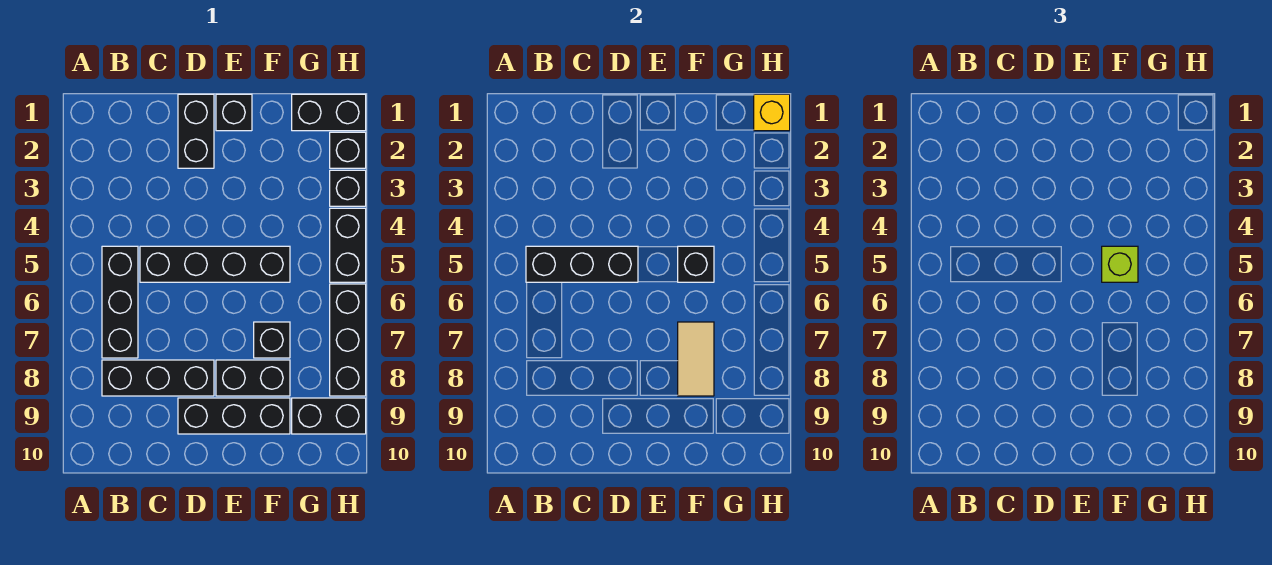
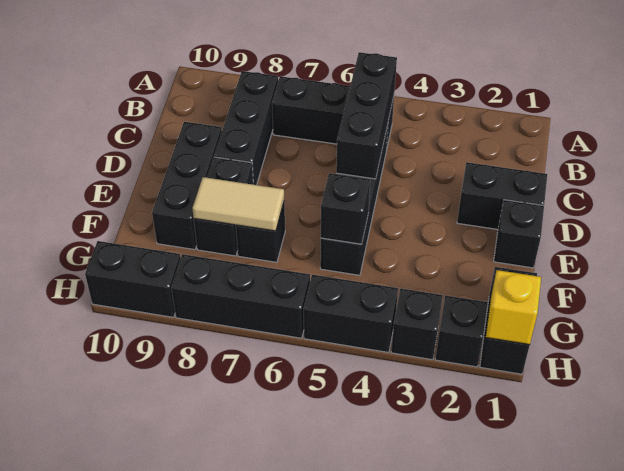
lime brick F5 level 3 -> none
black brick G9:H9 level 1 -> black brick H9:H10 level 1

